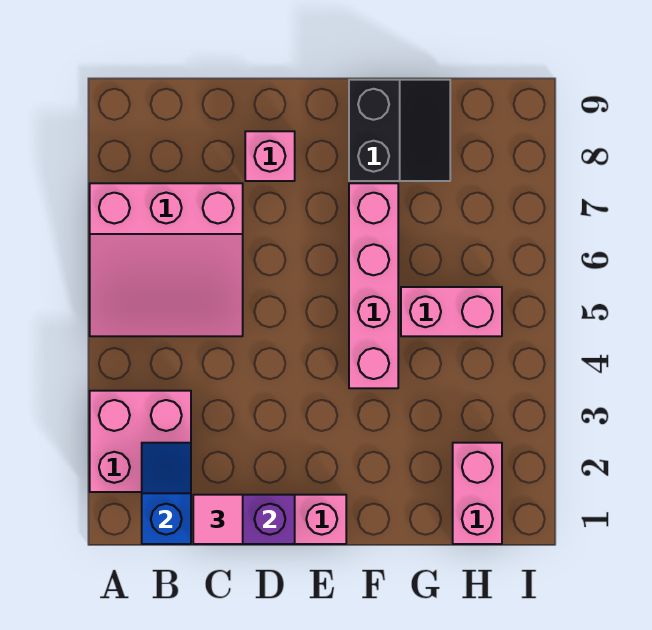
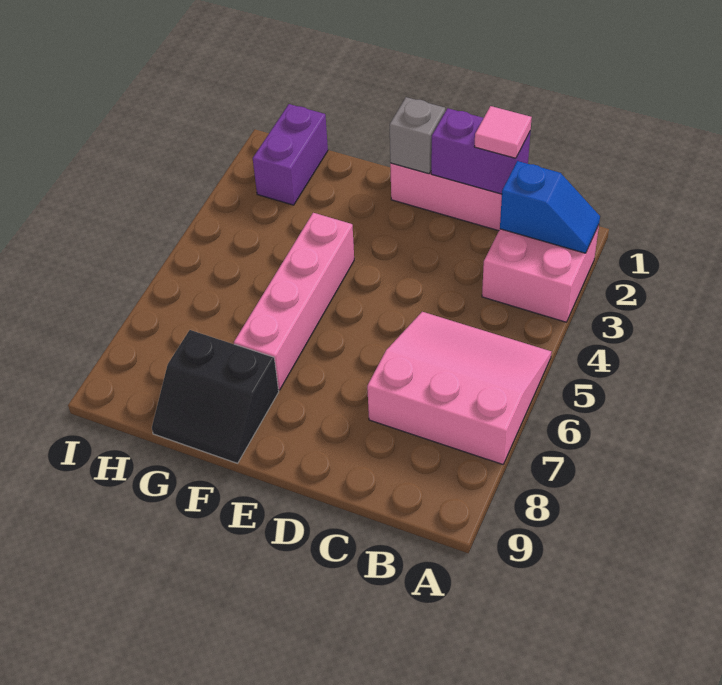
blue slope B1:B2 level 2 top 1 -> blue slope A2:B2 level 2 top B
pink brick D8 level 1 -> none
none -> grey brick E1 level 2
black slope F8:G9 level 1 top F -> black slope F8:G9 level 1 top 8
pink brick G5:H5 level 1 -> none
pink brick H1:H2 level 1 -> purple brick H1:H2 level 1

